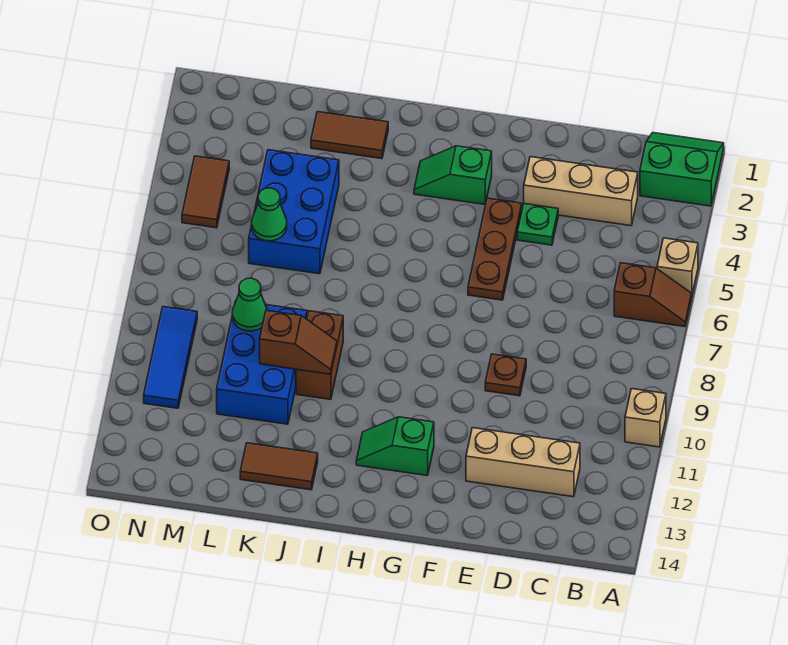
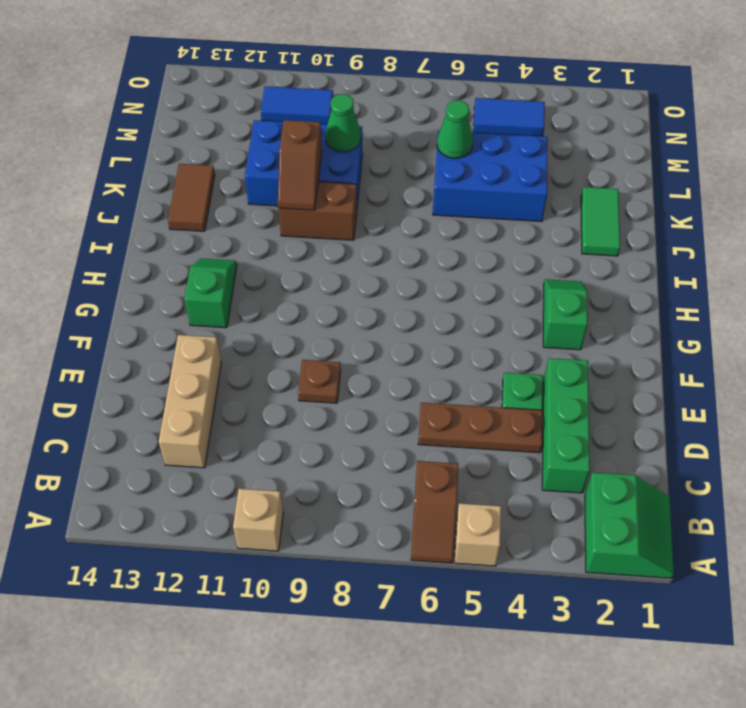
tan brick C3:E3 level 1 -> green brick C3:E3 level 1
brown plate F4:F6 level 1 -> brown plate D4:D6 level 1
brown tile J2:K2 level 1 -> green tile J2:K2 level 1
brown tile N4:N5 level 1 -> blue tile N4:N5 level 1
blue tile N9:N11 level 1 -> blue tile N10:N11 level 1

